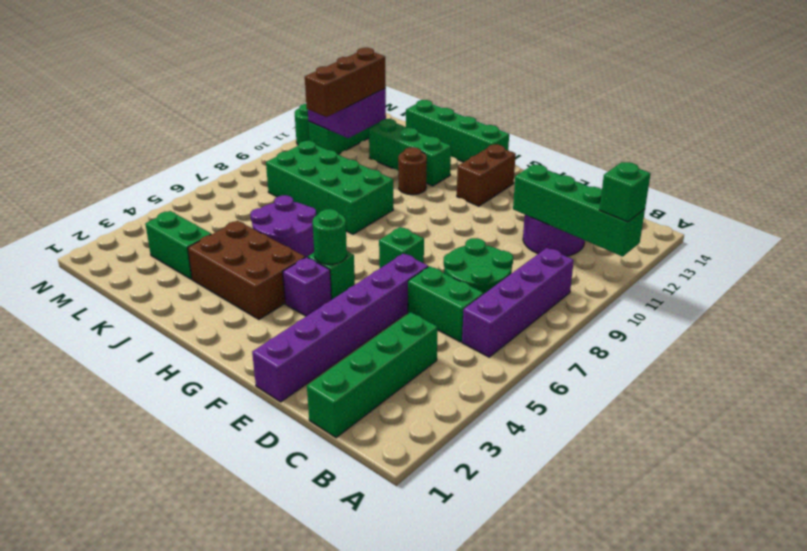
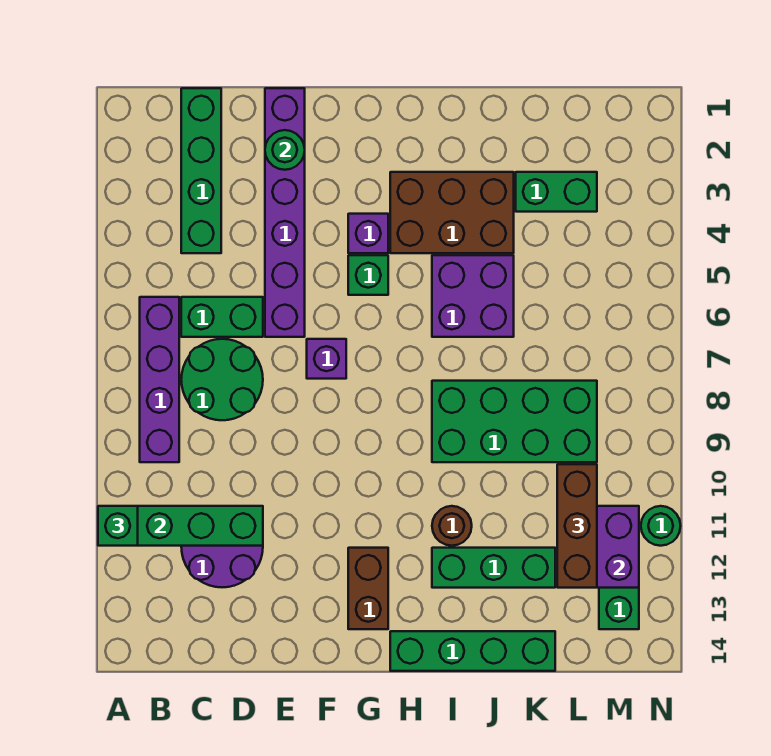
green brick F7 level 1 -> purple brick F7 level 1
green round brick G5 level 2 -> green round brick E2 level 2
purple round brick I5:J6 level 1 -> purple brick I5:J6 level 1

